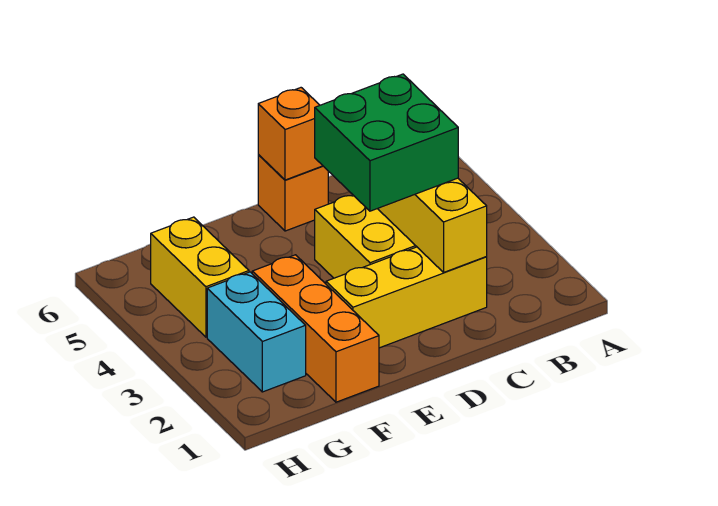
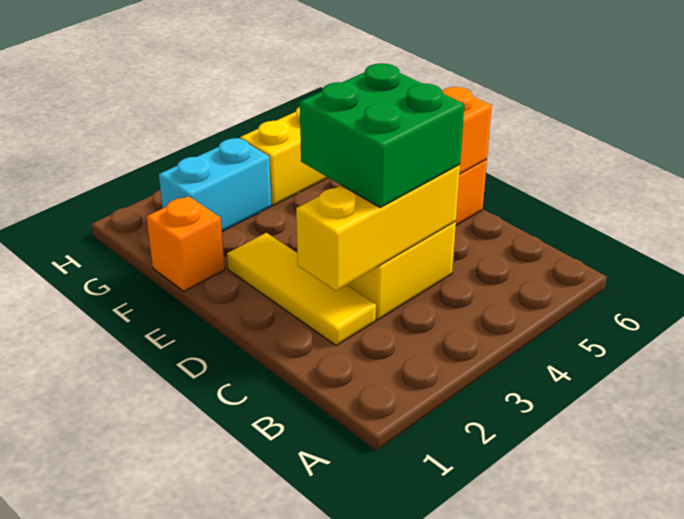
yellow brick C2:E2 level 1 -> yellow tile C2:E2 level 1
orange brick F1:F3 level 1 -> orange brick F1 level 1

